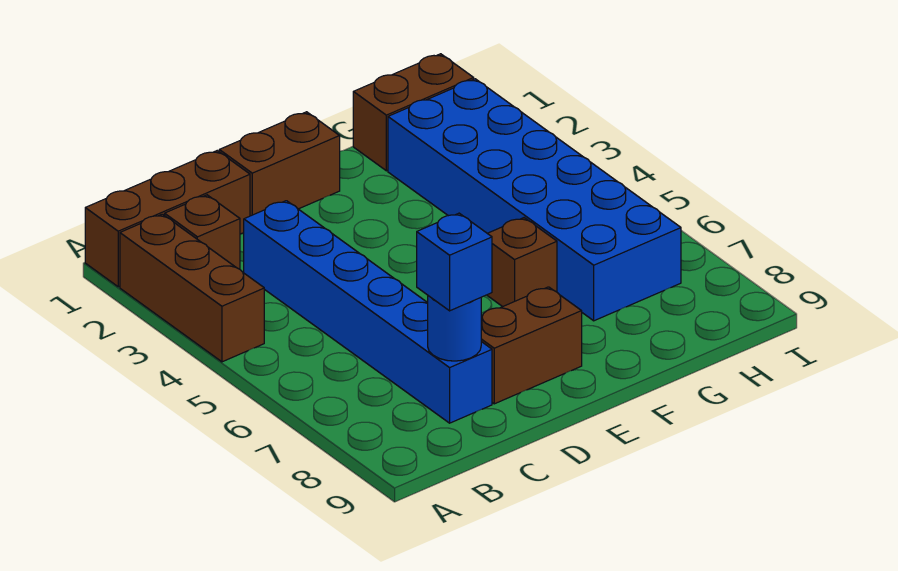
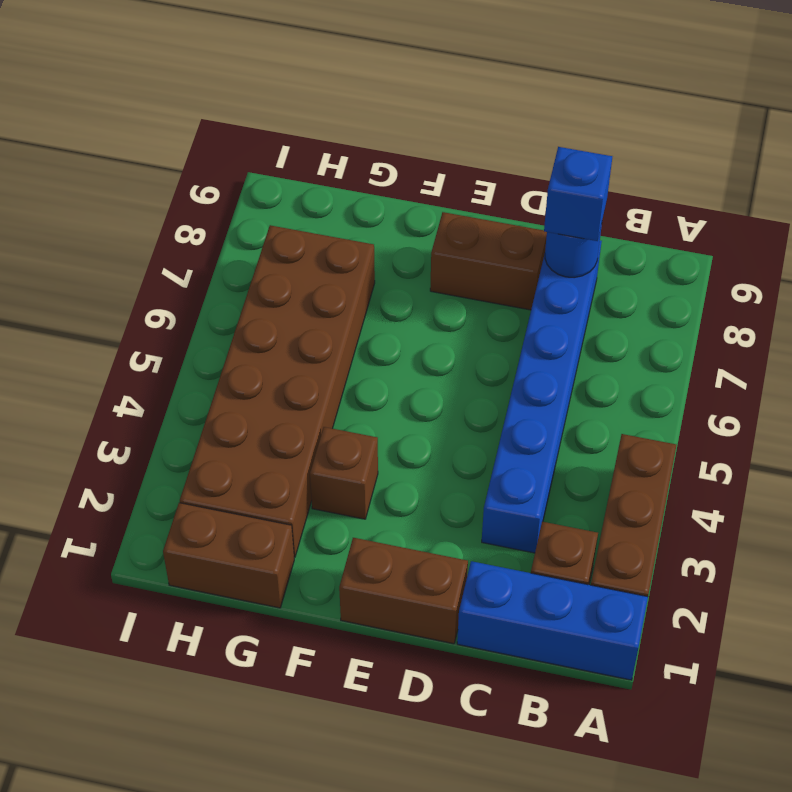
brown brick A1:C1 level 1 -> blue brick A1:C1 level 1
brown brick F6 level 1 -> brown brick F3 level 1
blue brick G2:H7 level 1 -> brown brick G2:H7 level 1

